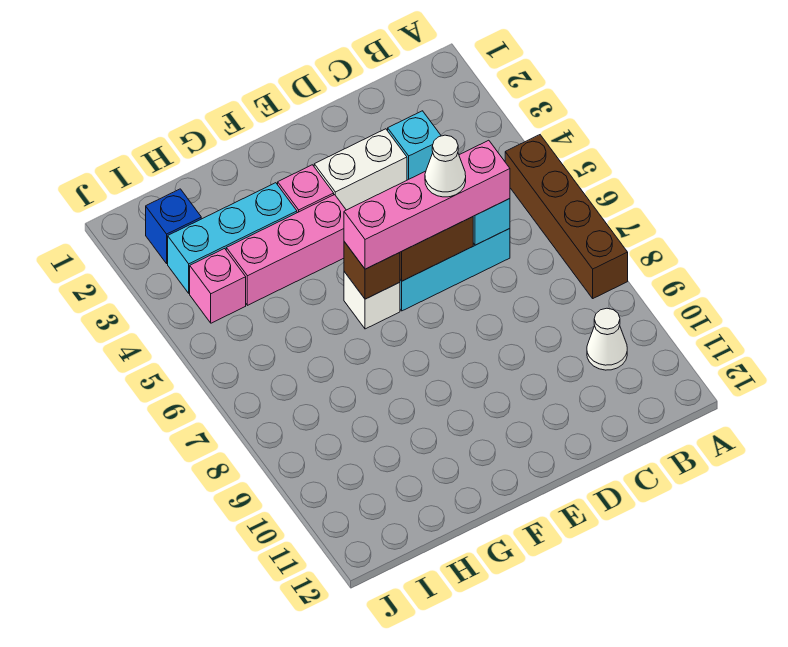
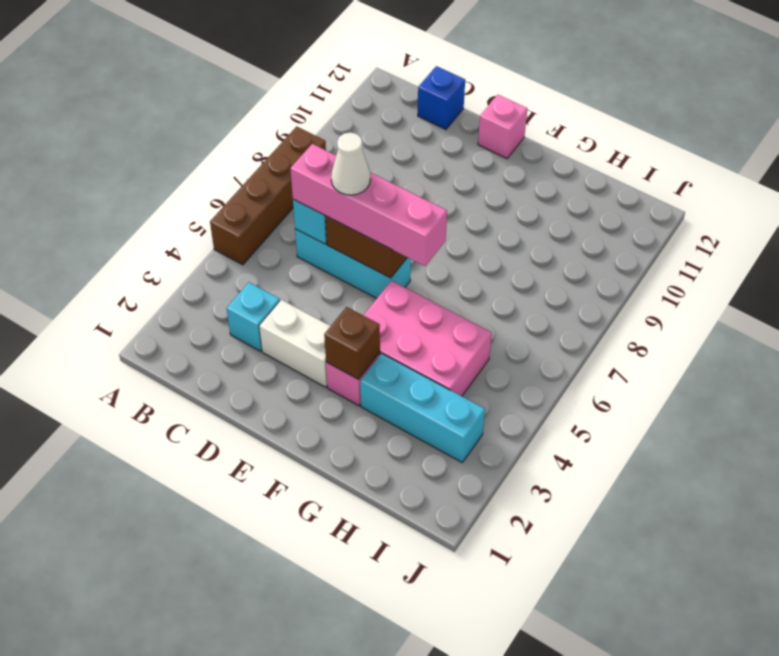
white cone B10 level 1 -> none
pink brick F4:H4 level 1 -> pink brick F4:H5 level 1
white brick F6 level 1 -> none
brown brick F6 level 2 -> brown brick F3 level 2
blue brick I2 level 1 -> blue brick C12 level 1
pink brick I4 level 1 -> pink brick E12 level 1

